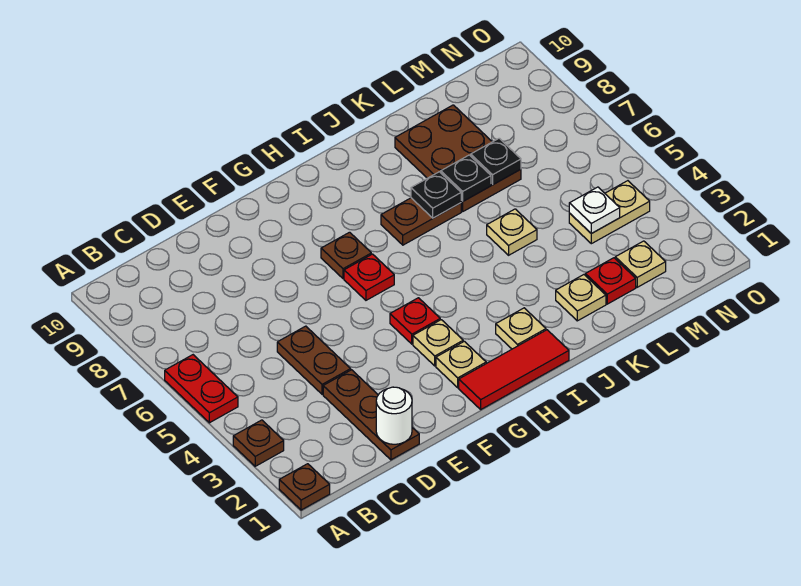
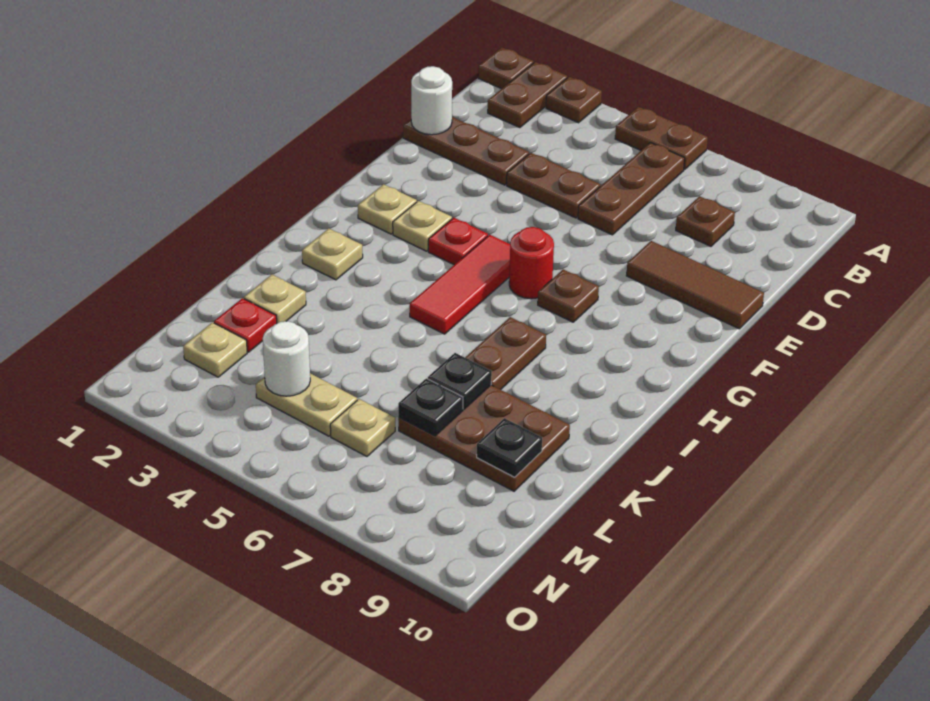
none -> brown plate A2:B2 level 1
red plate A5:A6 level 1 -> brown plate A5:A6 level 1
none -> brown plate B6:D6 level 1
none -> brown plate C8 level 1
none -> brown tile E8:E10 level 1
red tile G1:I1 level 1 -> red tile G5:I5 level 1
red plate G6 level 1 -> red round brick G6 level 1
black plate J7 level 2 -> black plate L9 level 2
tan plate K5 level 1 -> tan plate M6 level 1
tan plate M4:N4 level 1 -> tan plate M4:M5 level 1
white plate M4 level 2 -> white round brick M4 level 2

